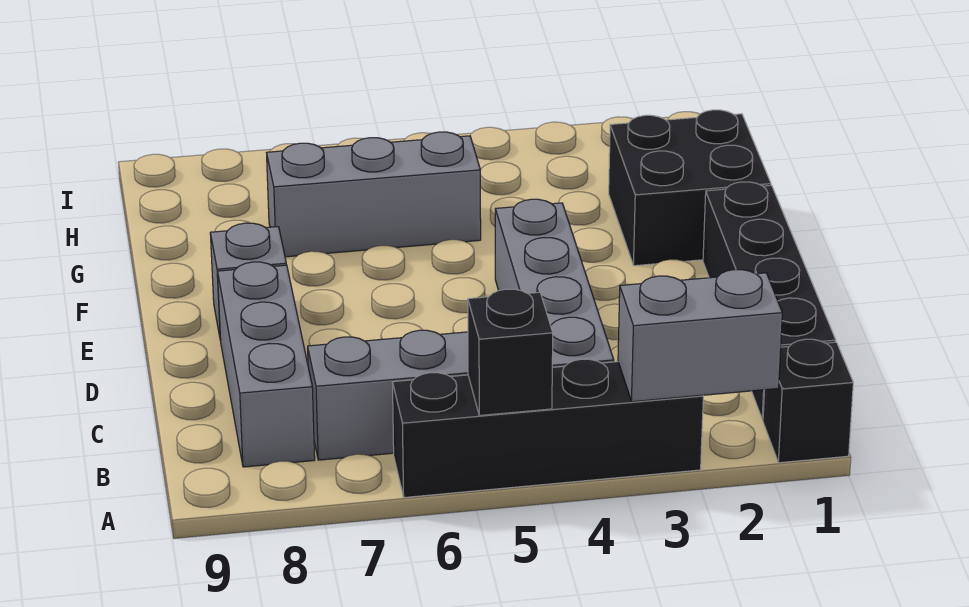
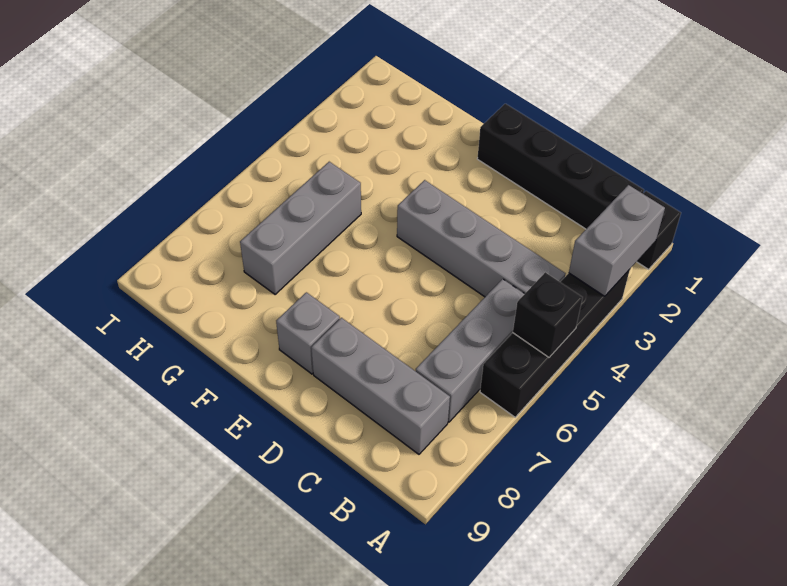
black brick F1:G2 level 1 -> none

